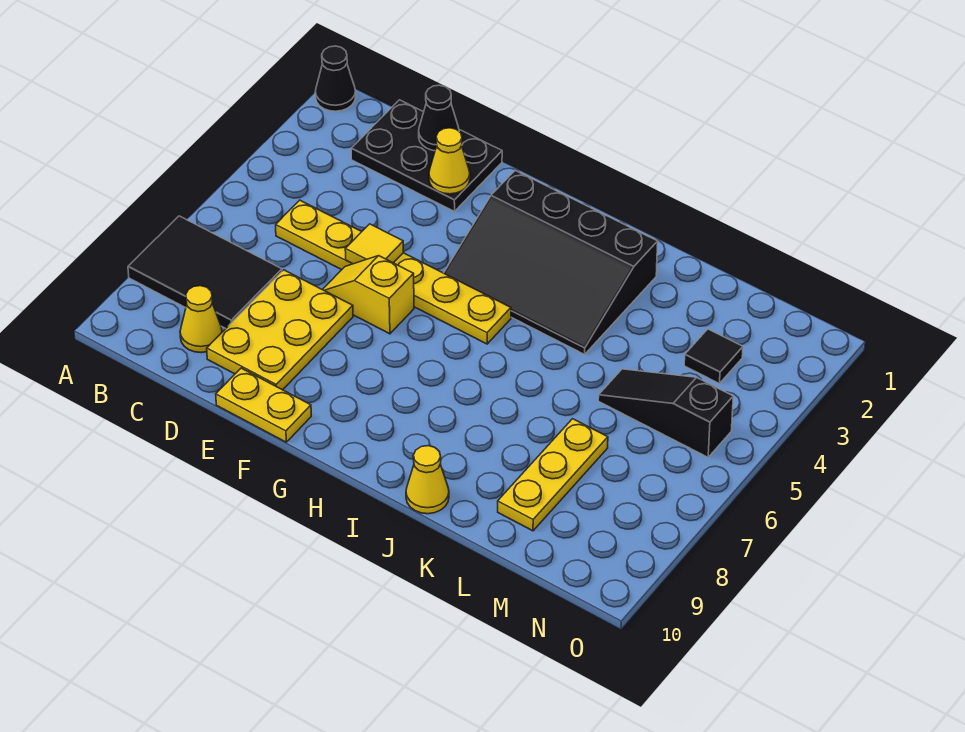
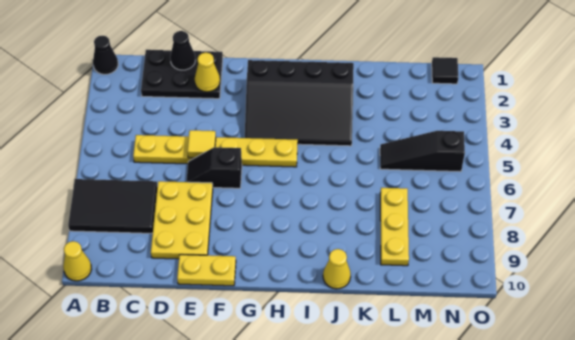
yellow cone C9 level 1 -> yellow cone A10 level 1
yellow slope E6:F6 level 1 top F -> black slope E6:F6 level 1 top F
black tile M3 level 1 -> black tile N1 level 1

